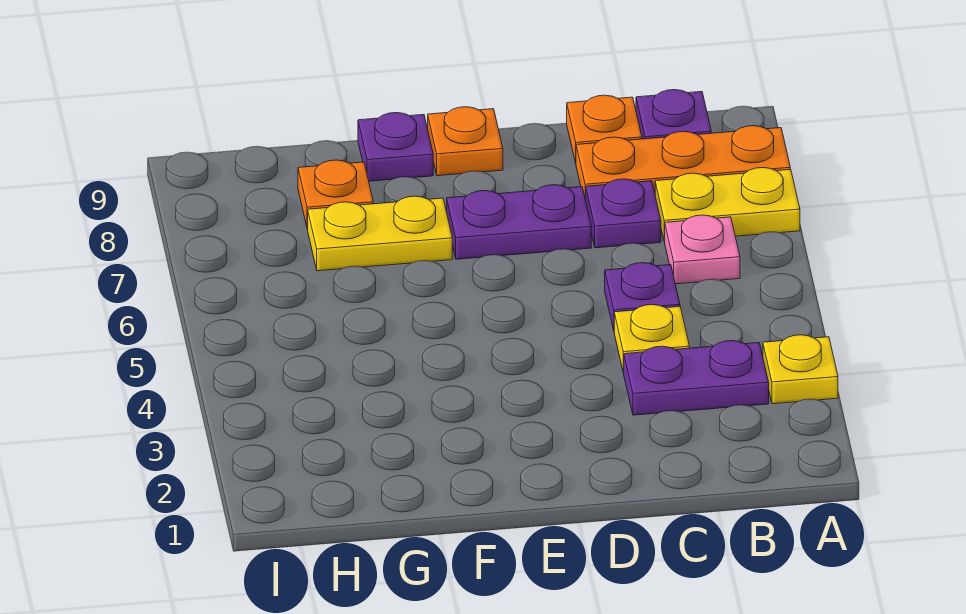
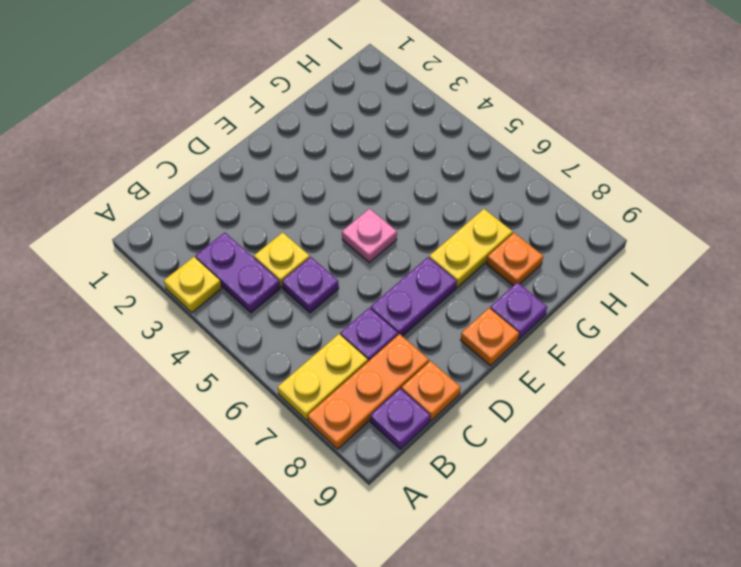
purple plate B3:C3 level 1 -> purple plate B3:B4 level 1
pink plate B6 level 1 -> pink plate E5 level 1

